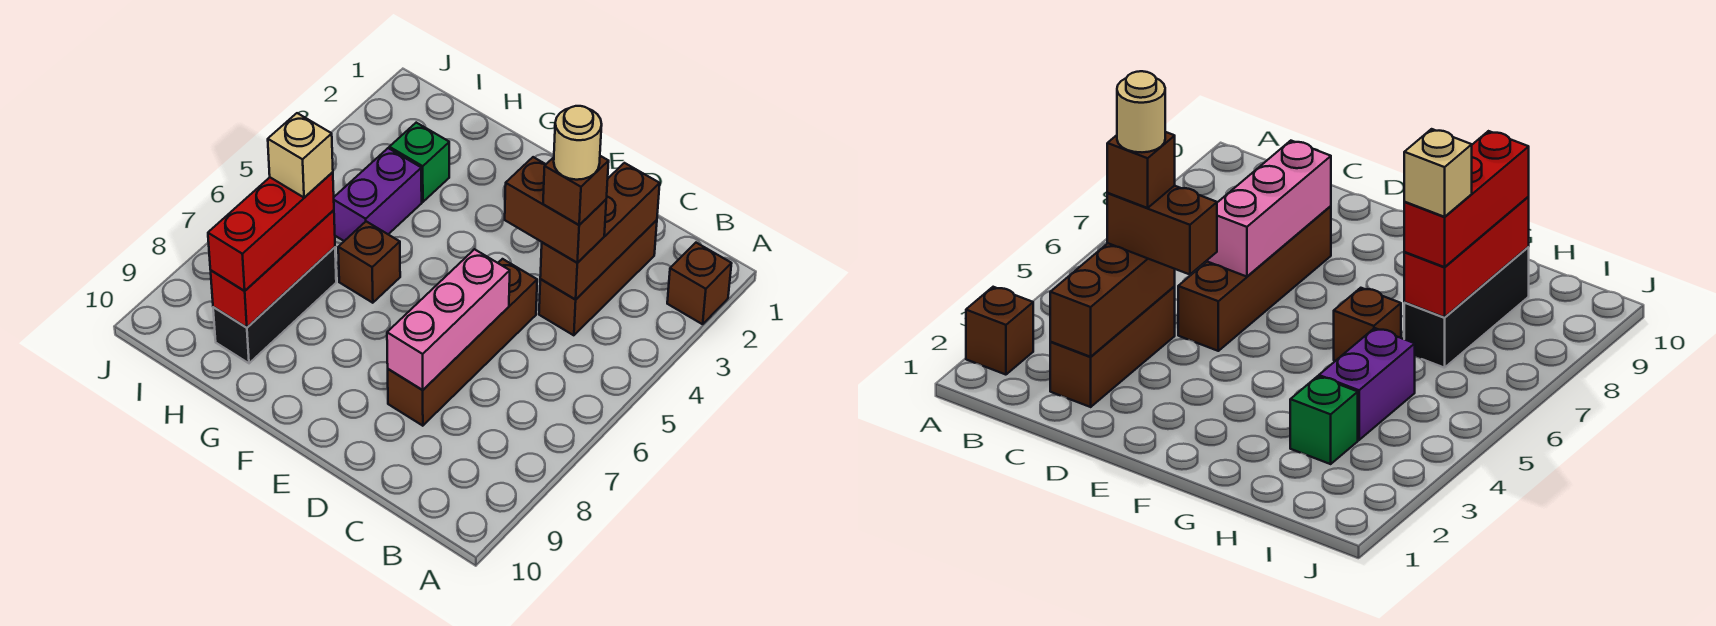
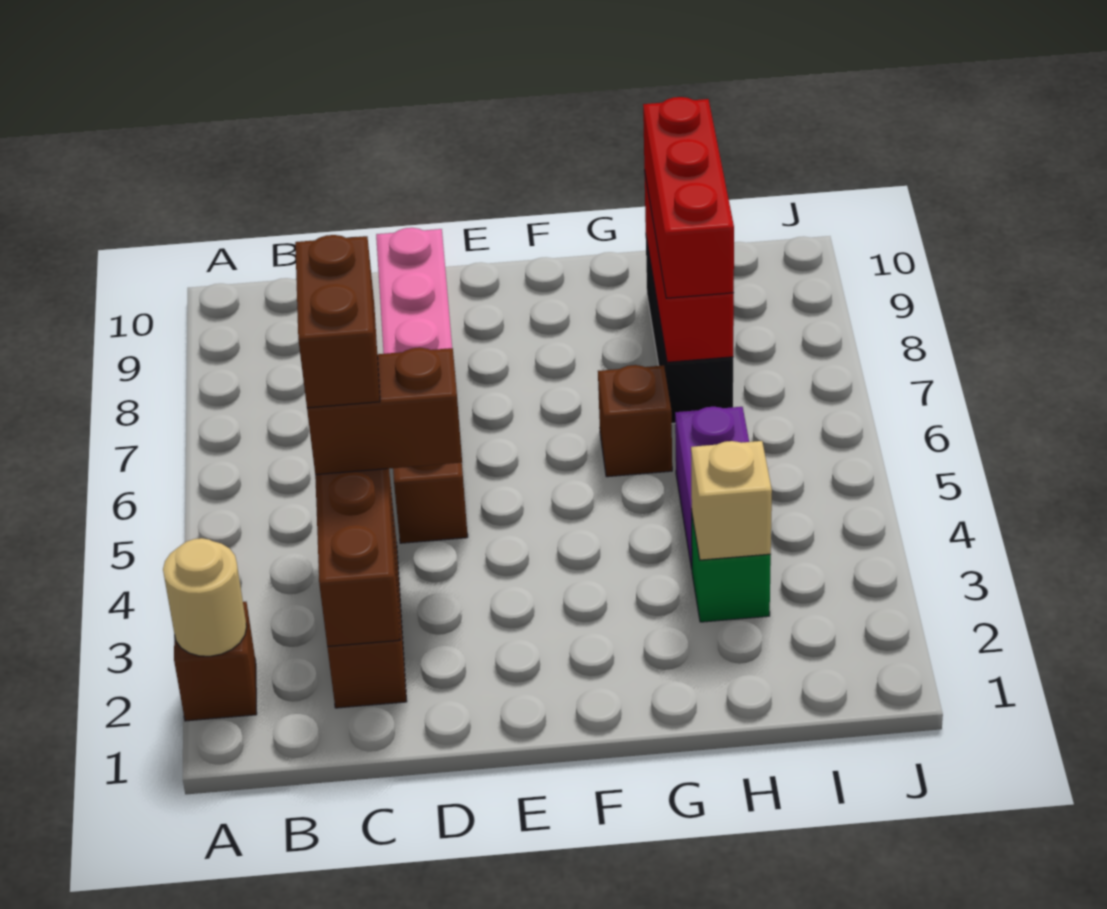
brown brick C4 level 4 -> brown brick C4:C5 level 4
tan round brick C4 level 5 -> tan round brick A2 level 2
tan brick H7 level 4 -> tan brick H3 level 2

